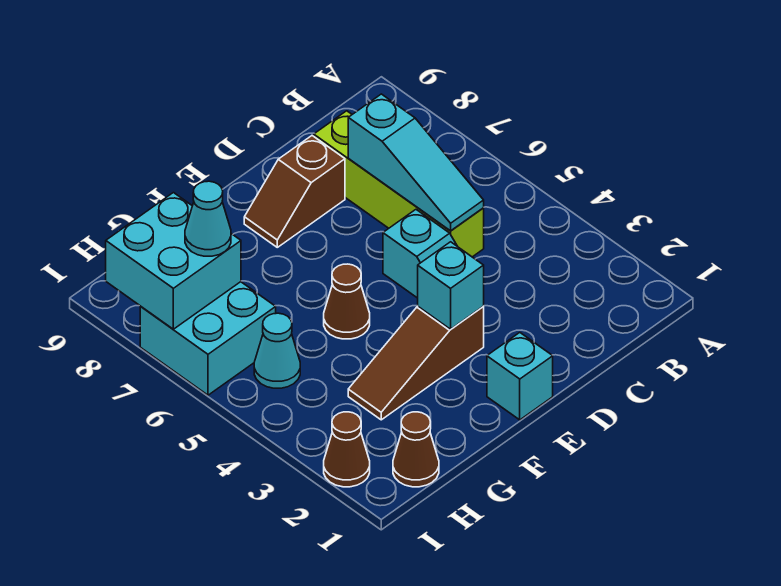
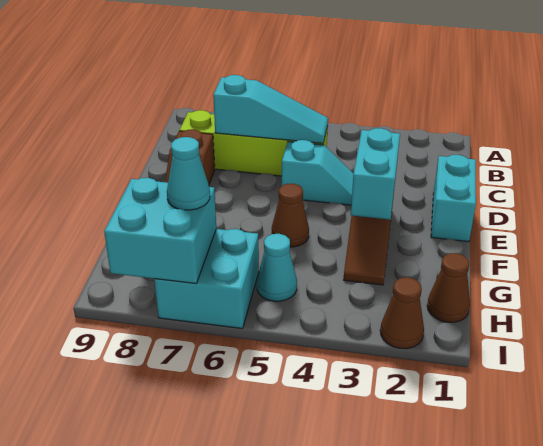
cyan brick E1 level 1 -> cyan brick D1:E1 level 1
cyan brick E3 level 2 -> cyan brick E3:F3 level 2

